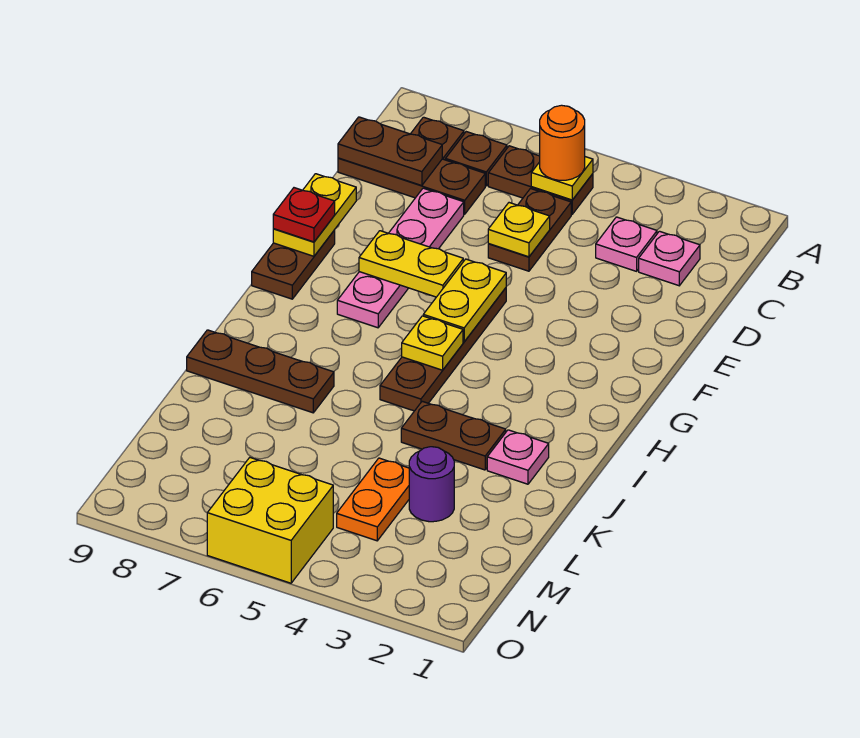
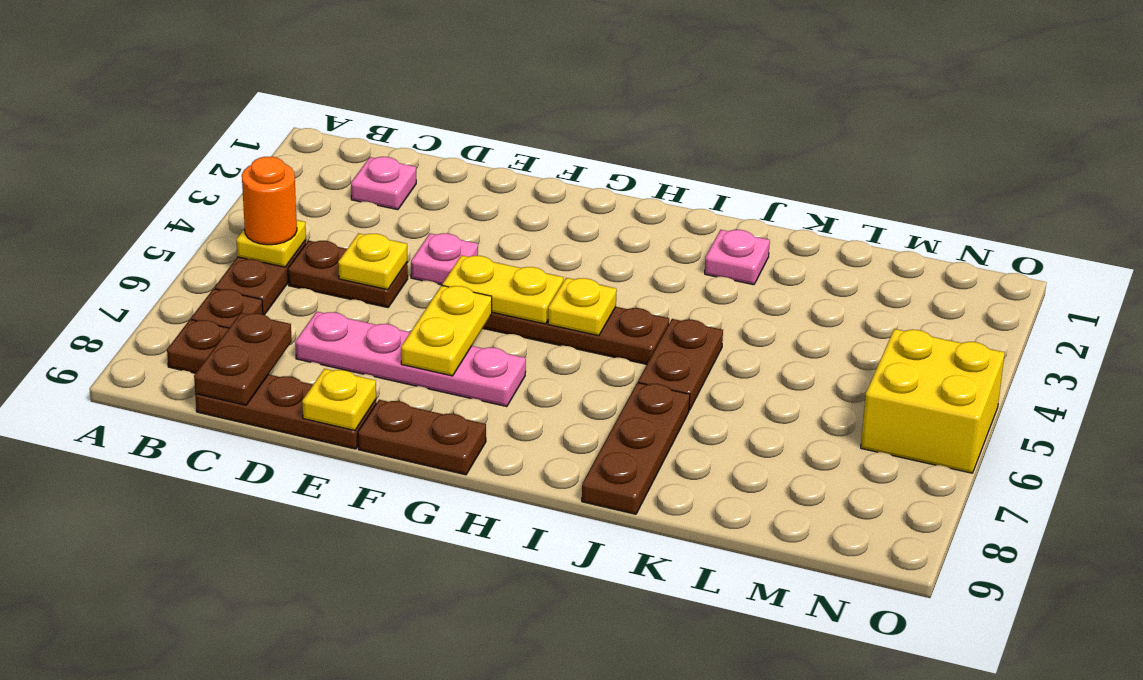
pink plate C3 level 1 -> pink plate E4 level 1
brown plate C7:C9 level 1 -> brown plate C9:E9 level 1
yellow plate E9:F9 level 2 -> yellow plate E9 level 2
red plate F9 level 3 -> none
brown plate J3:J4 level 1 -> brown plate J5:J6 level 1
purple round brick L3 level 1 -> none
orange plate L4:M4 level 1 -> none

